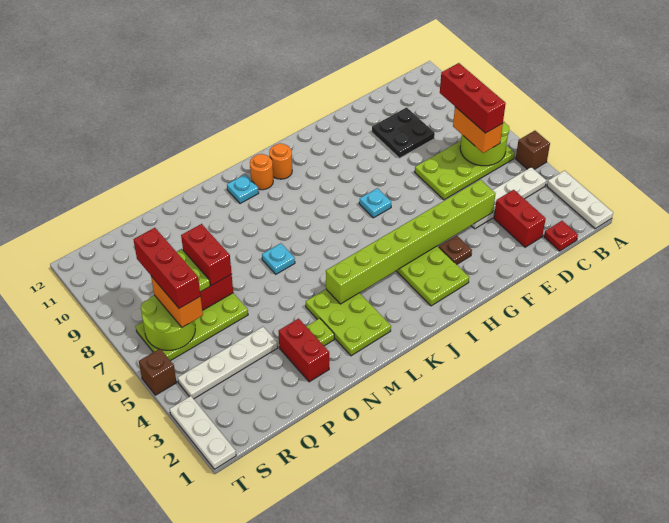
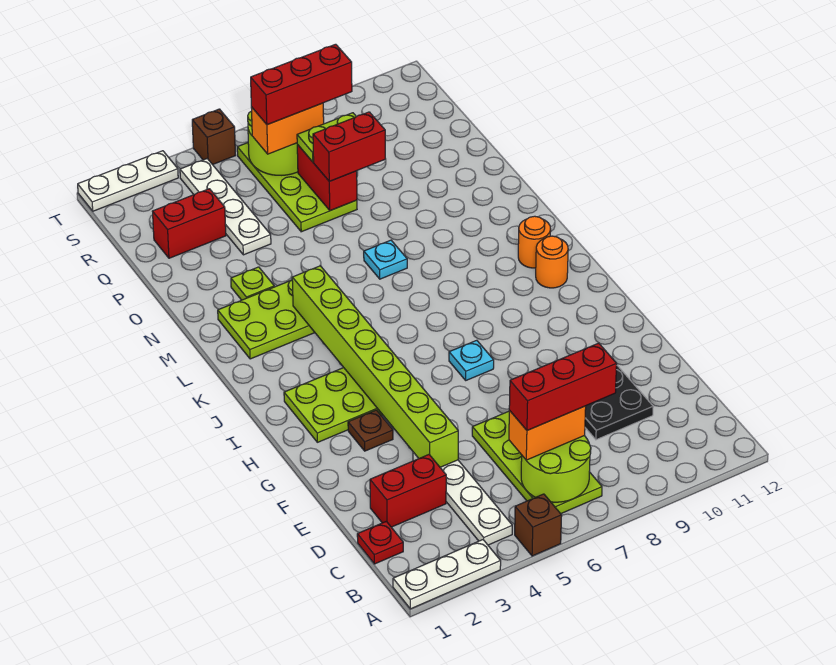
cyan plate L11 level 1 -> none
red brick O2:O3 level 1 -> red brick Q2:Q3 level 1

